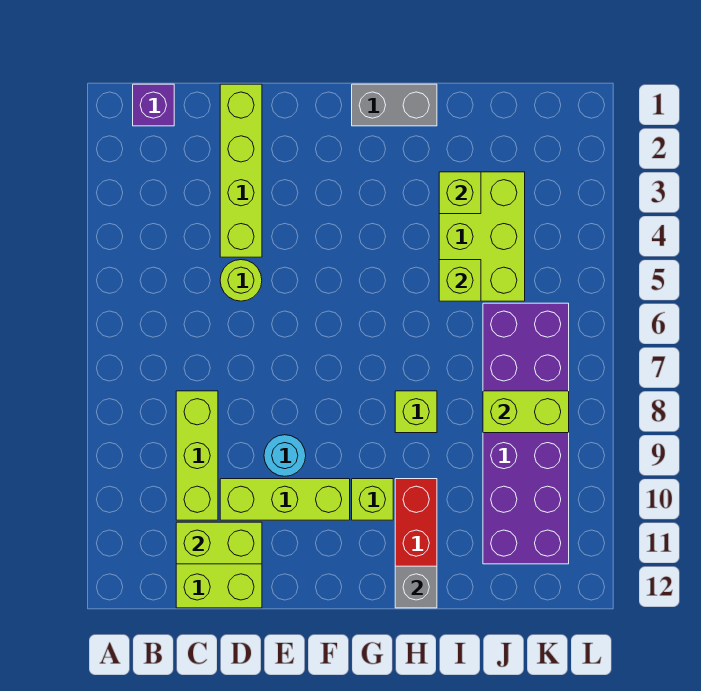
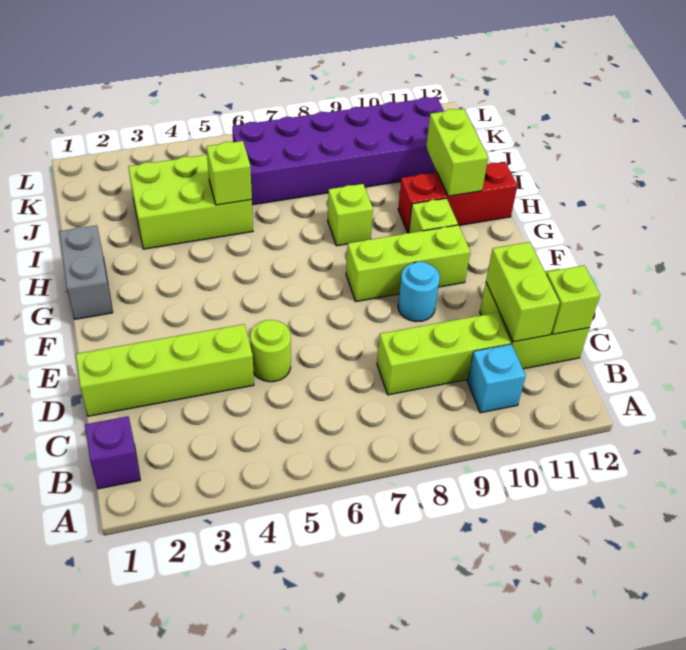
none -> cyan brick B10 level 1
lime brick D10:F10 level 1 -> lime brick F8:F10 level 1
grey brick H12 level 2 -> none
lime brick I3 level 2 -> lime brick C12 level 2
lime brick J8:K8 level 2 -> lime brick H11:I11 level 2

